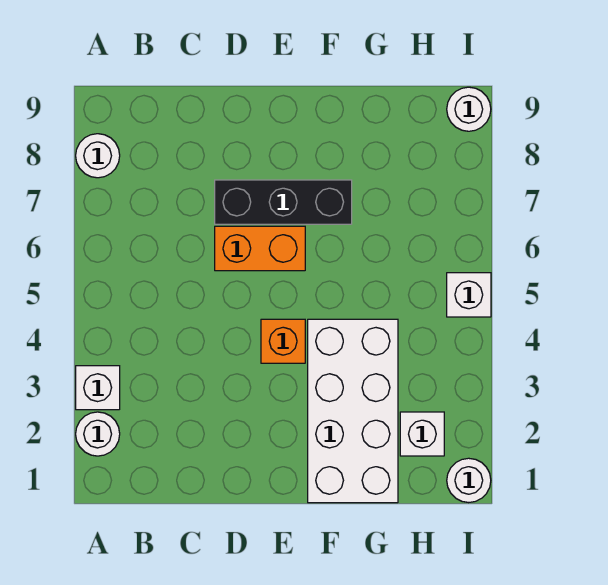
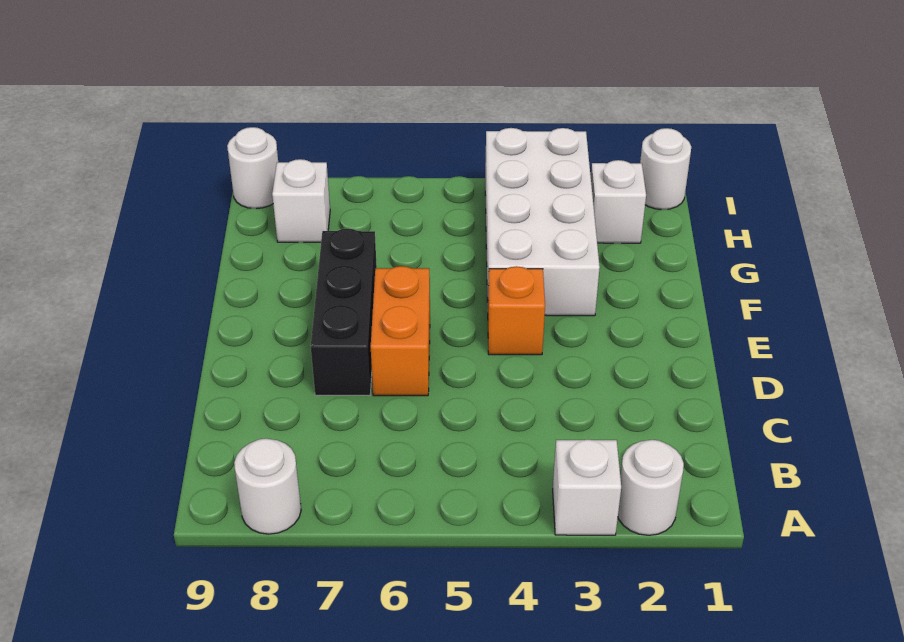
white brick F1:G4 level 1 -> white brick F3:I4 level 1
white brick I5 level 1 -> white brick H8 level 1

